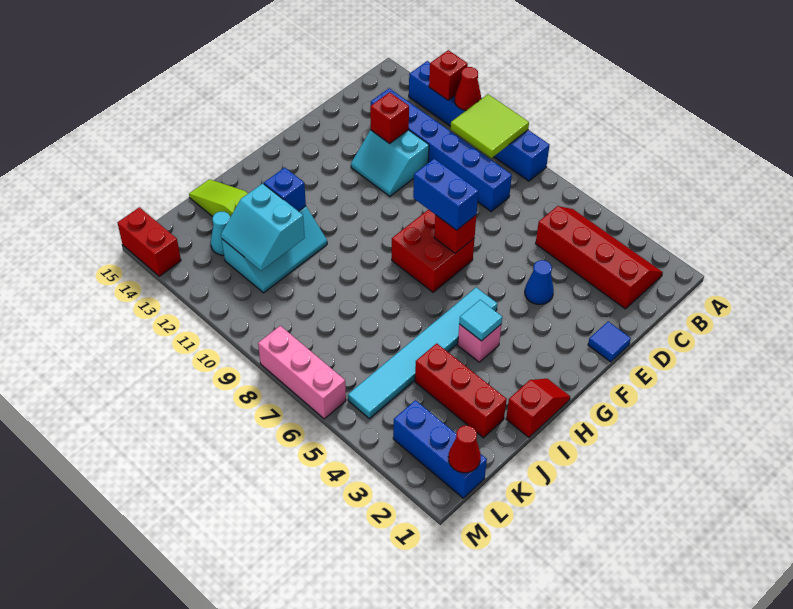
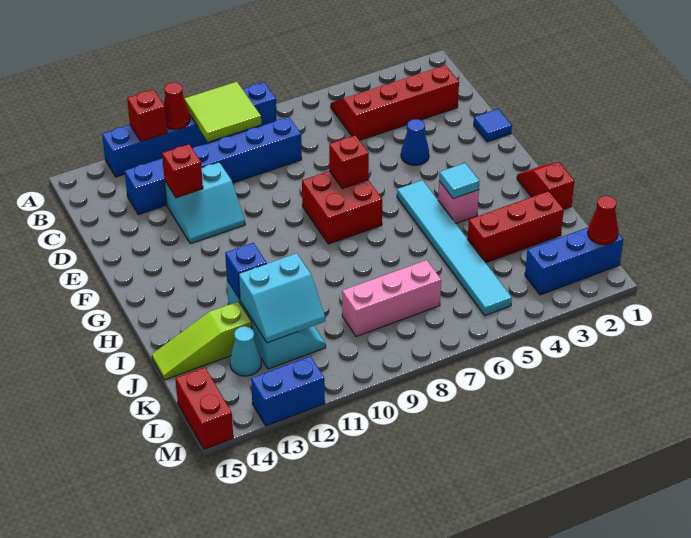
blue brick F7:F8 level 3 -> blue brick M12:M13 level 1
pink brick M6:M8 level 1 -> pink brick K7:K9 level 1
red brick M14:M15 level 1 -> red brick L15:M15 level 1

